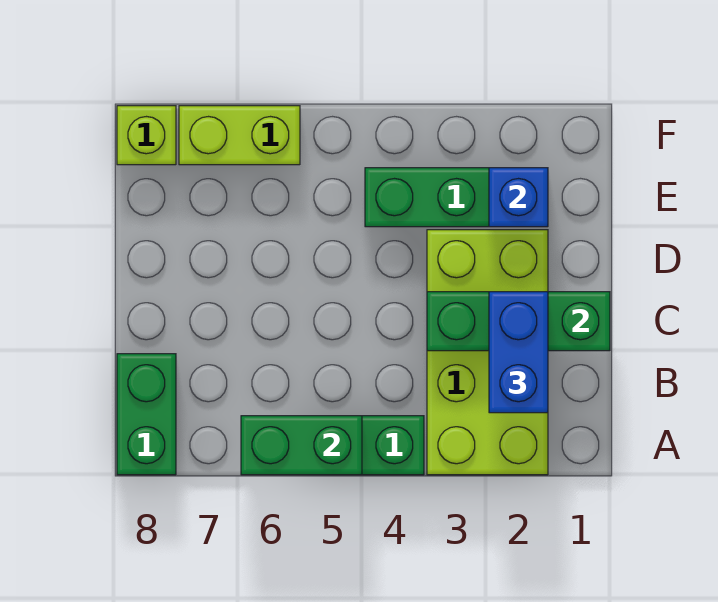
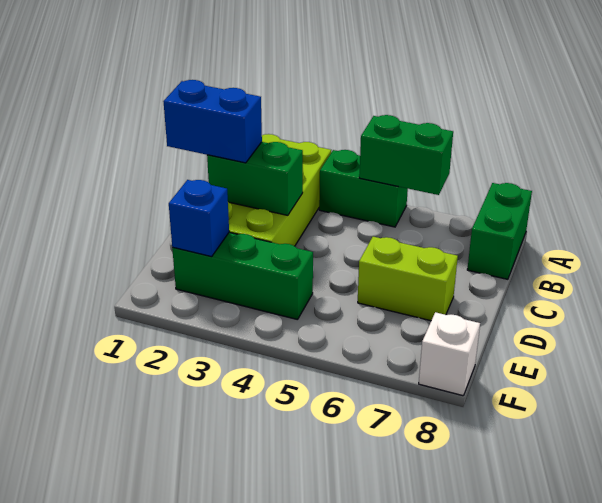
blue brick B2:C2 level 3 -> blue brick C1:C2 level 3
green brick C1:C3 level 2 -> green brick C2:C3 level 2
lime brick F6:F7 level 1 -> lime brick D6:D7 level 1
lime brick F8 level 1 -> white brick F8 level 1

